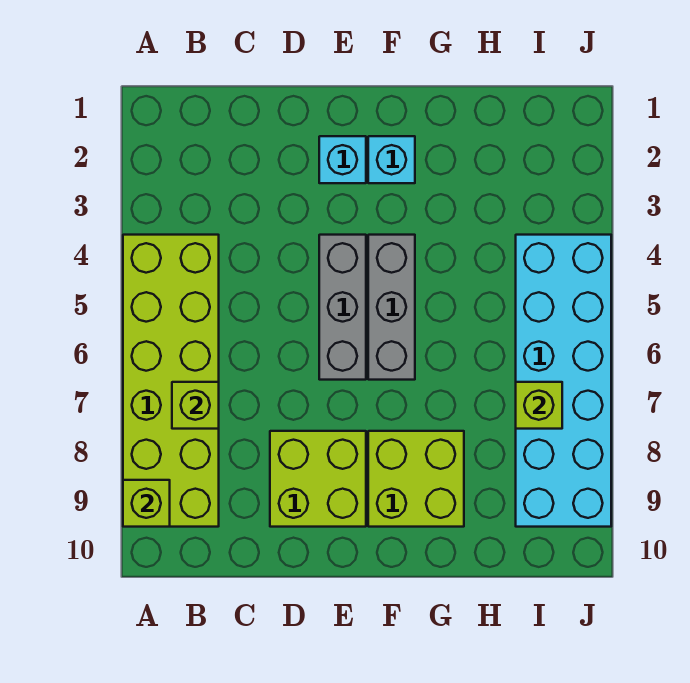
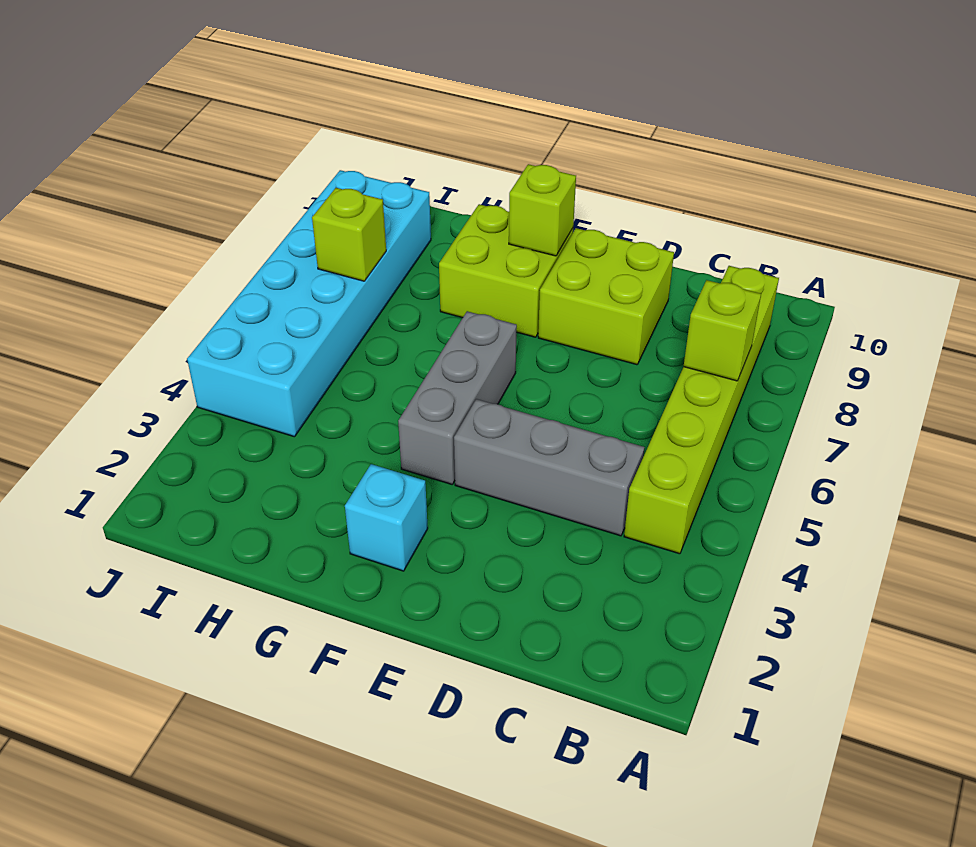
lime brick A4:B9 level 1 -> lime brick B4:B9 level 1
lime brick A9 level 2 -> lime brick F9 level 2
cyan brick E2 level 1 -> none
grey brick E4:E6 level 1 -> grey brick C4:E4 level 1

